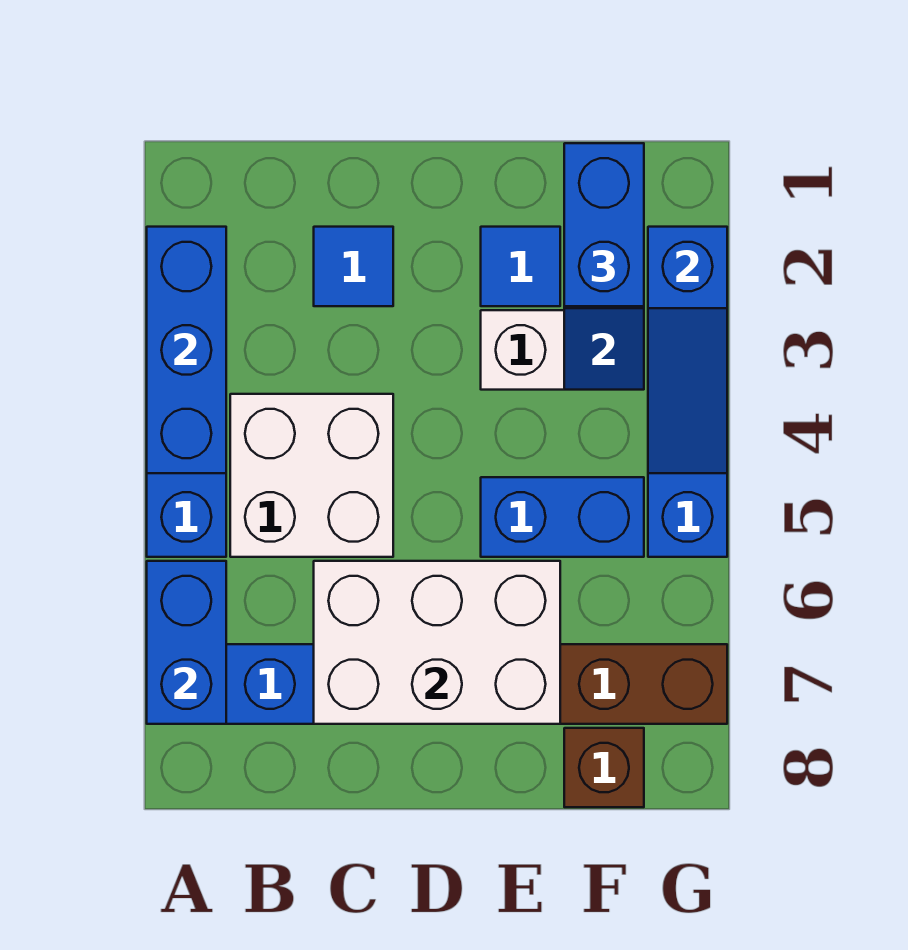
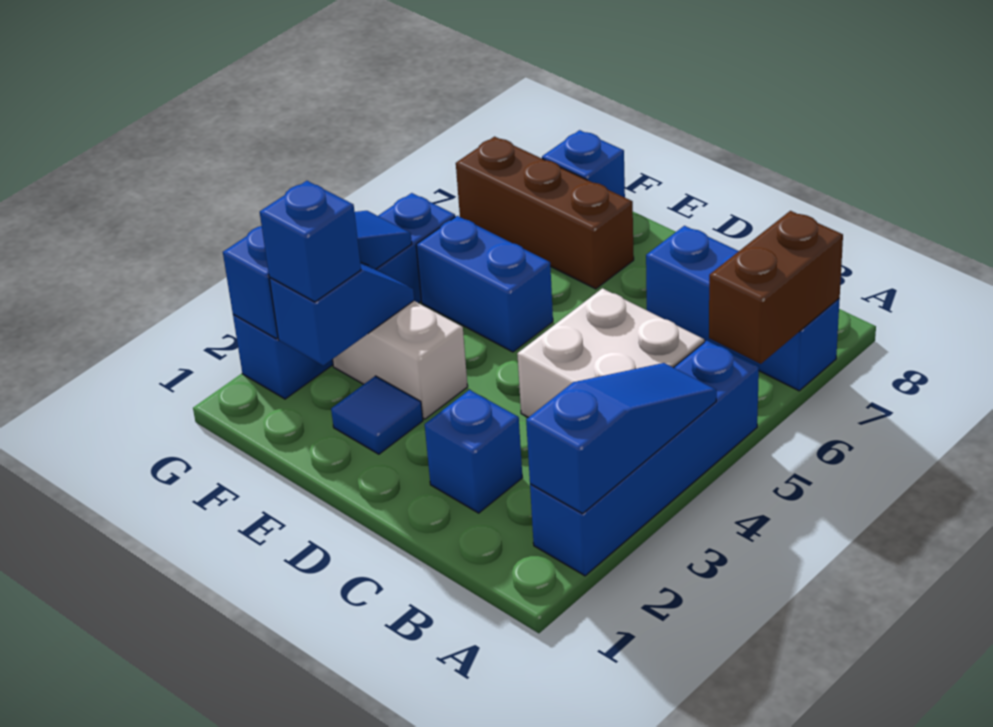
blue brick A2:A4 level 2 -> blue slope A2:A4 level 2 top 2
blue brick A6:A7 level 2 -> brown brick A6:A7 level 2
blue tile C2 level 1 -> blue brick C2 level 1
white brick C6:E7 level 2 -> none
blue brick F1:F2 level 3 -> blue brick F2 level 3
brown brick F8 level 1 -> blue brick F8 level 1

